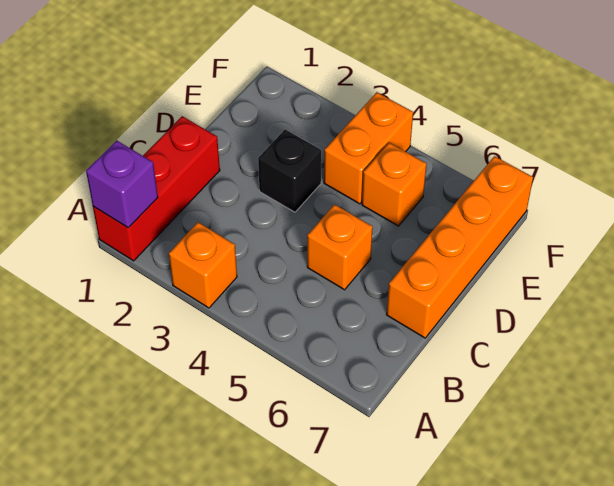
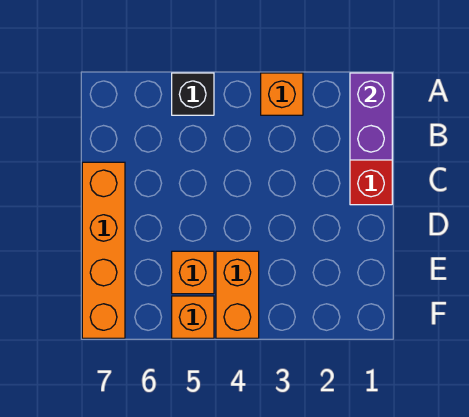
purple brick A1 level 2 -> purple brick A1:B1 level 2
orange brick C5 level 1 -> orange brick F5 level 1
black brick D3 level 1 -> black brick A5 level 1

